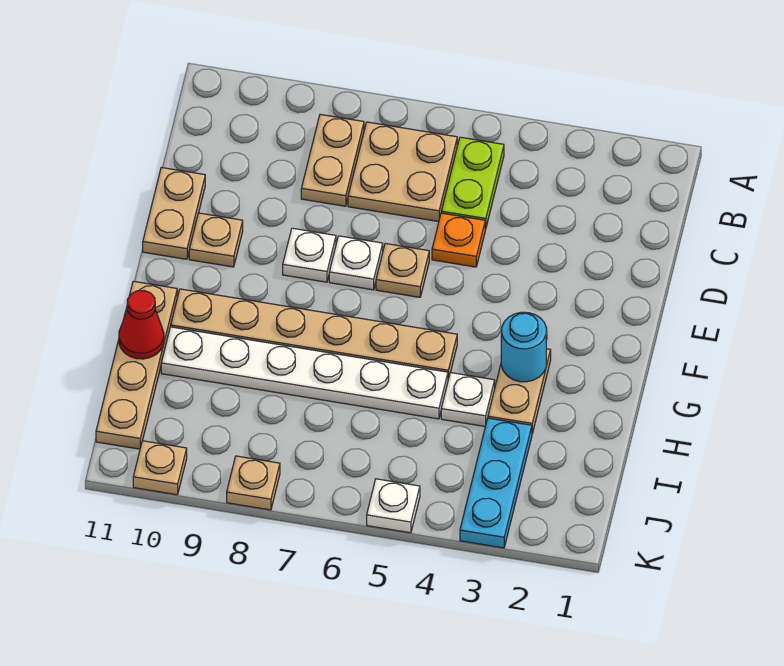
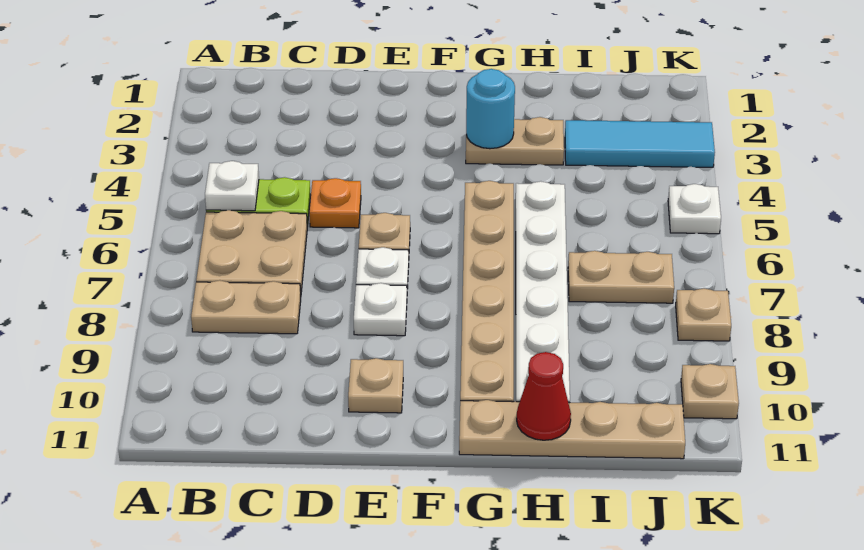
tan plate D11:E11 level 1 -> tan plate I7:J7 level 1
white plate H4 level 1 -> white plate B5 level 2
cyan plate I3:K3 level 1 -> cyan tile I3:K3 level 1

